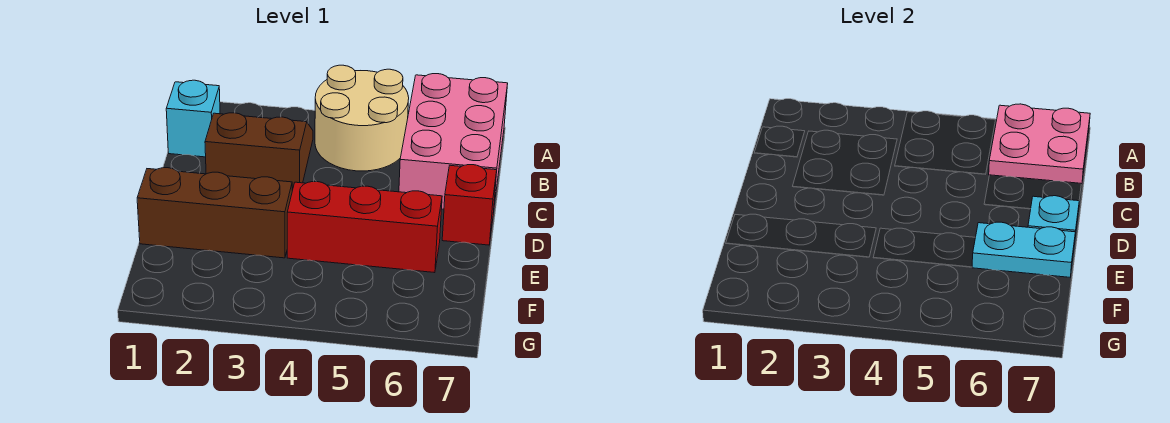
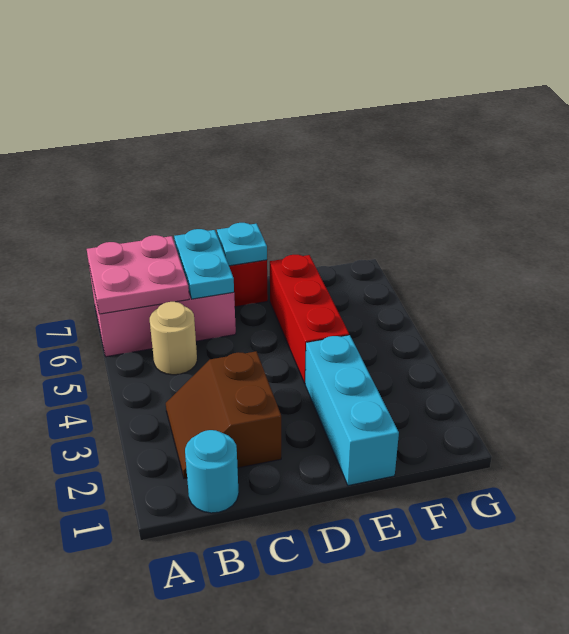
tan round brick A4:B5 level 1 -> tan round brick B5 level 1
cyan brick B1 level 1 -> cyan round brick B1 level 1
brown brick E1:E3 level 1 -> cyan brick E1:E3 level 1
cyan plate E6:E7 level 2 -> cyan plate C6:C7 level 2

